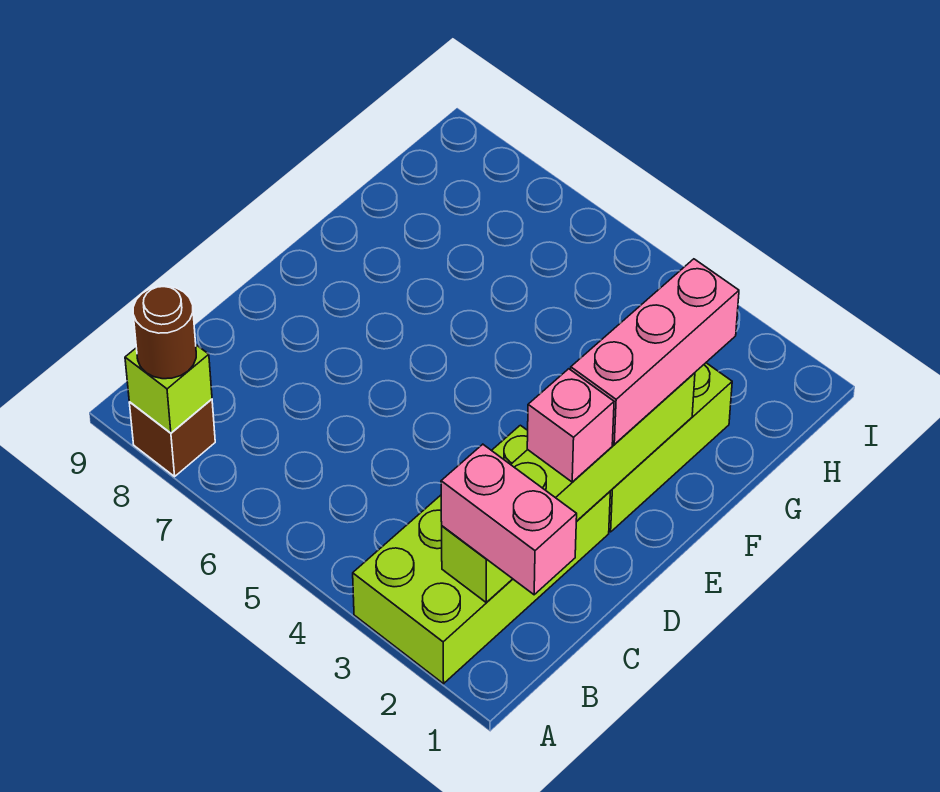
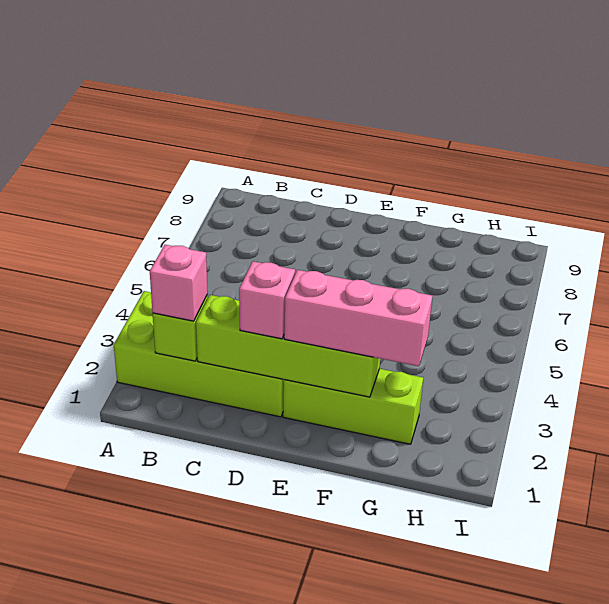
brown brick A8 level 1 -> none
lime brick A8 level 2 -> none
brown round brick A8 level 3 -> none
pink brick B1:B2 level 3 -> pink brick B2 level 3

